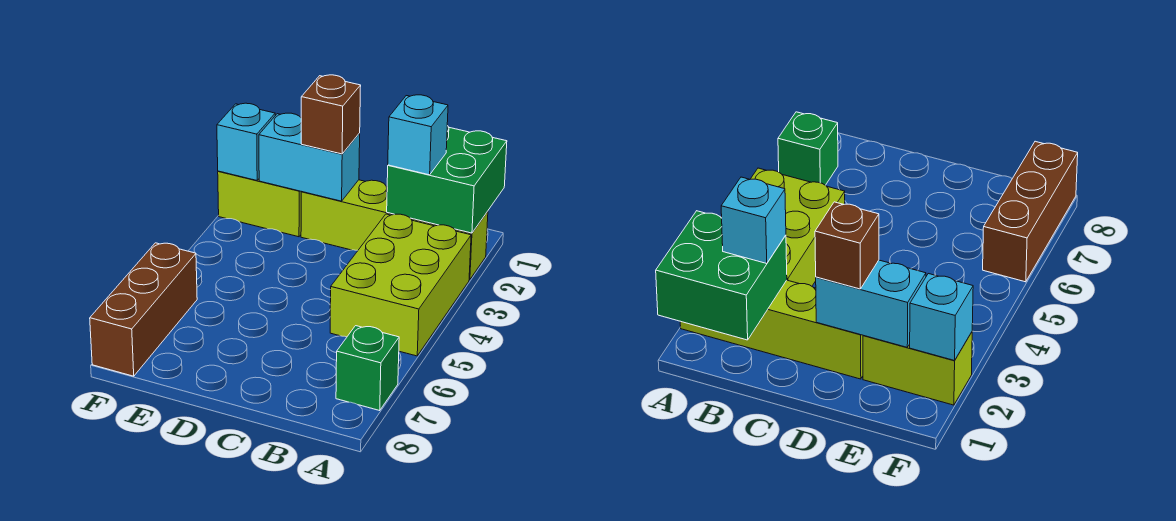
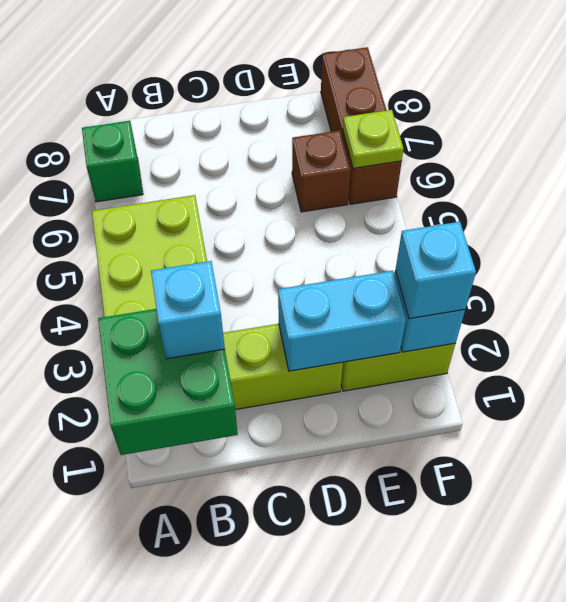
brown brick D2 level 3 -> brown brick E6 level 1
none -> cyan brick F2 level 3
none -> lime plate F6 level 2

